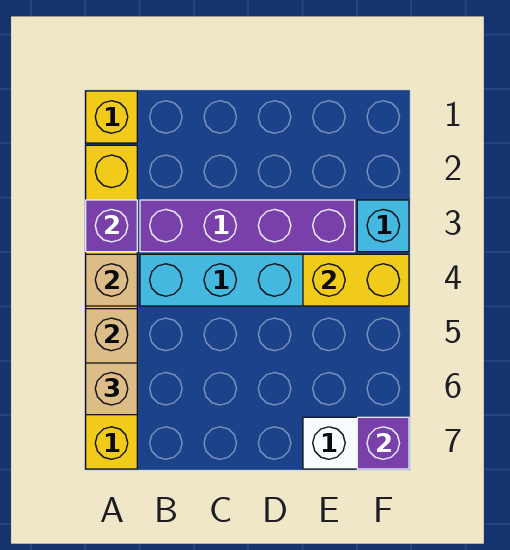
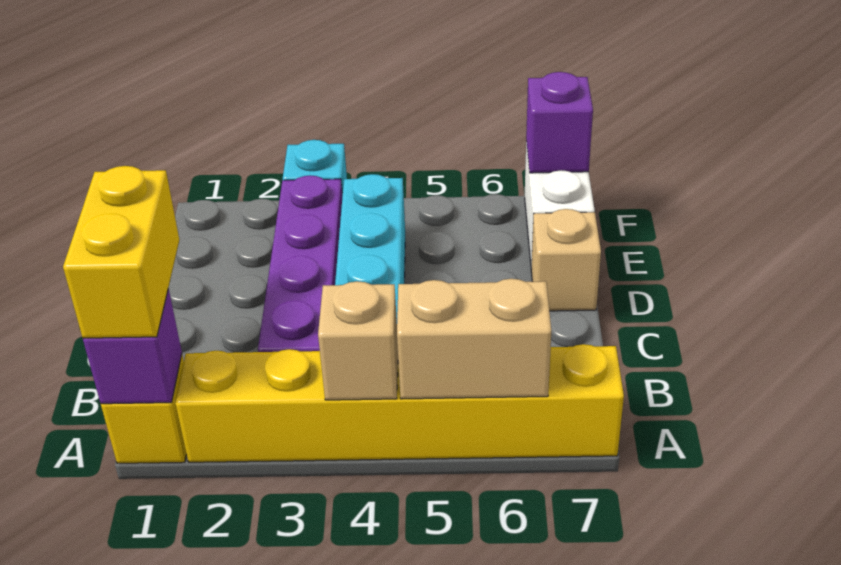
purple brick A3 level 2 -> purple brick A1 level 2
tan brick A6 level 3 -> tan brick D7 level 1
yellow brick E4:F4 level 2 -> yellow brick A1:B1 level 3

